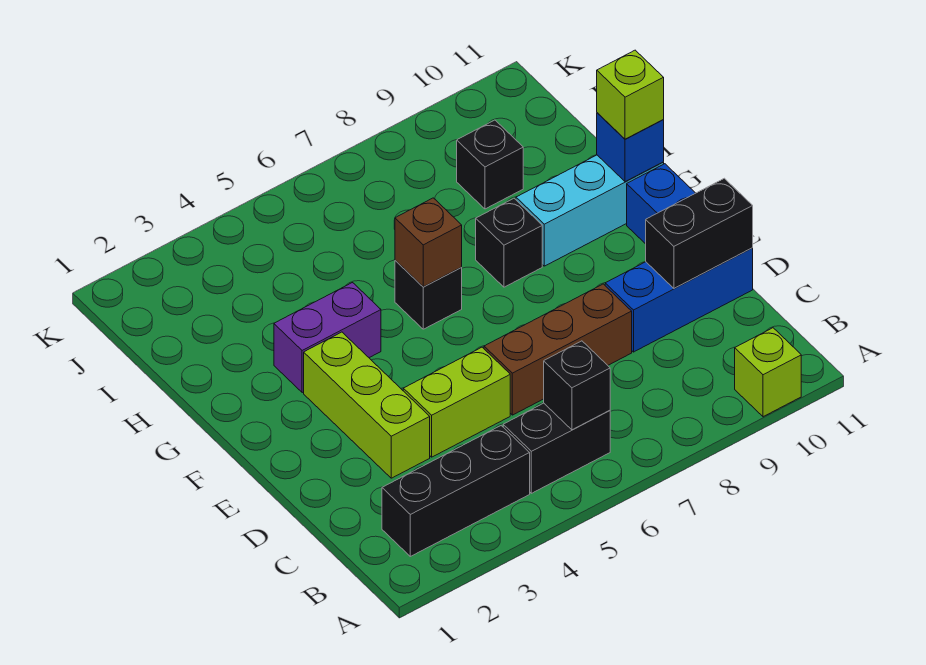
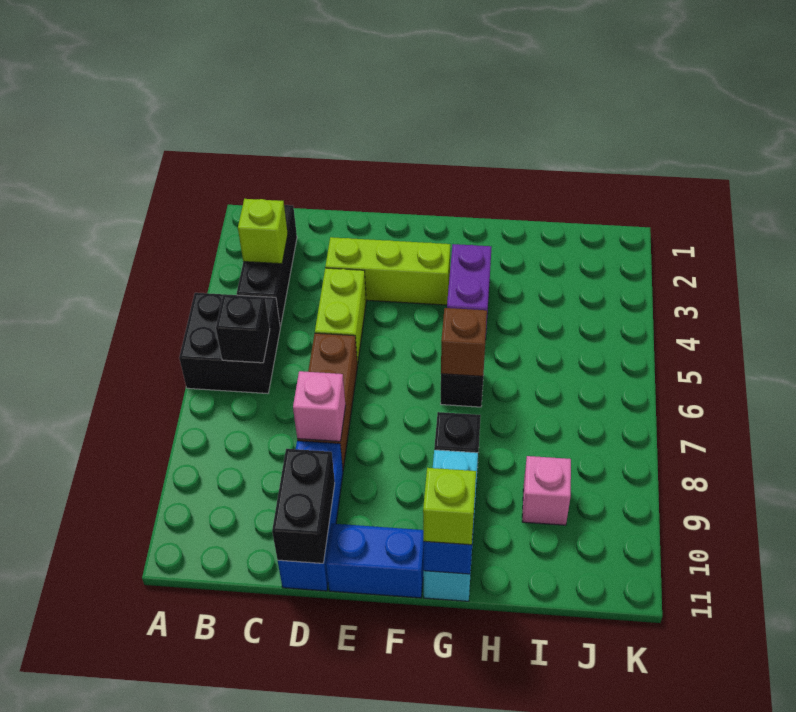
lime brick A10 level 1 -> lime brick B3 level 2
black brick B5:B6 level 1 -> black brick A5:B6 level 1
none -> pink brick D8 level 2
black brick I9 level 1 -> pink brick I9 level 1

